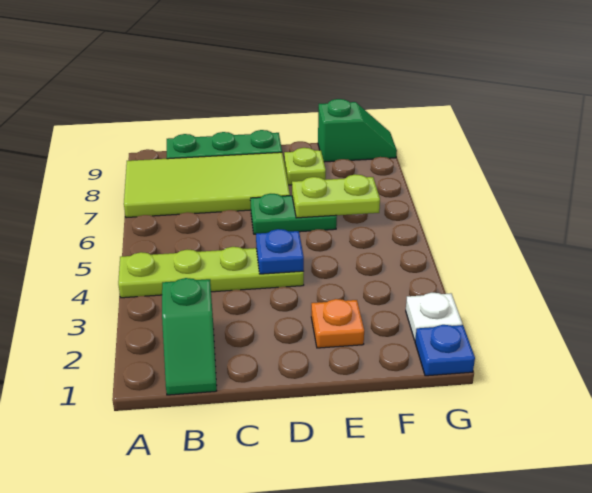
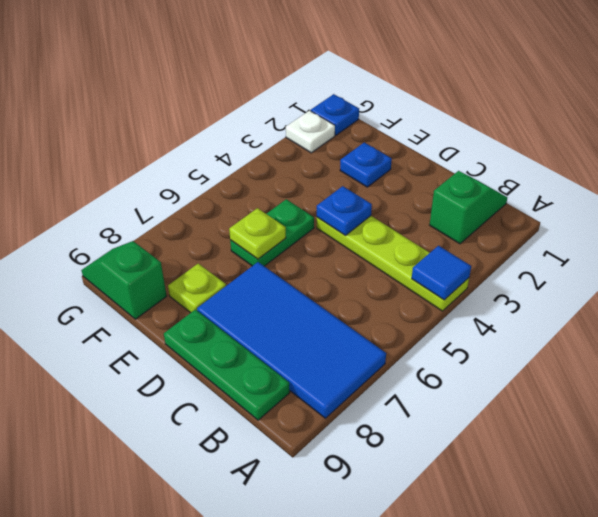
none -> blue tile A4 level 2
lime tile A7:D8 level 1 -> blue tile A7:D8 level 1
green plate D6:E6 level 1 -> green plate E5:E6 level 1
orange plate E2 level 1 -> blue plate E2 level 1
lime plate E6:F6 level 2 -> lime plate E6 level 2

